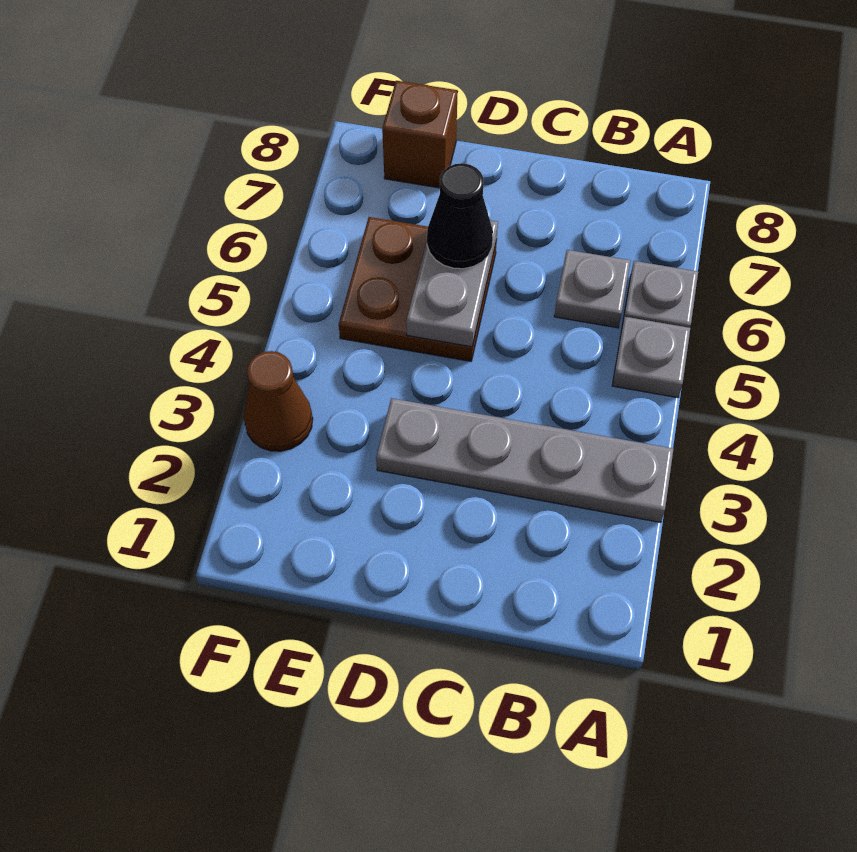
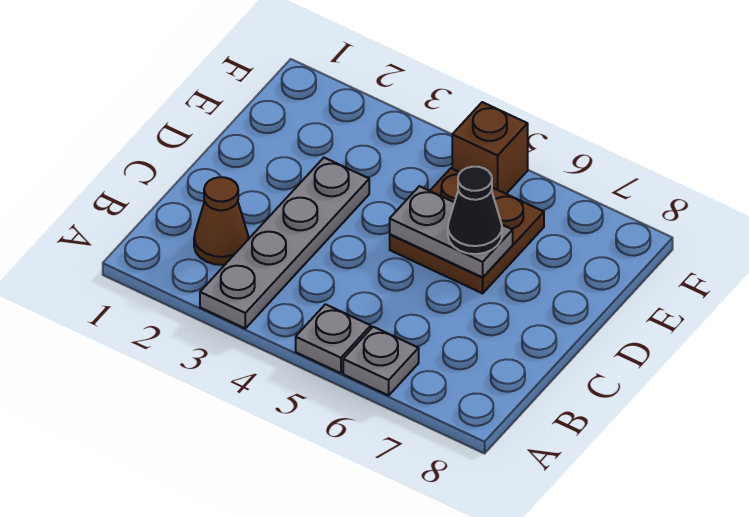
grey plate B6 level 1 -> none
brown brick E8 level 1 -> brown brick F5 level 1
brown cone F3 level 1 -> brown cone B2 level 1

